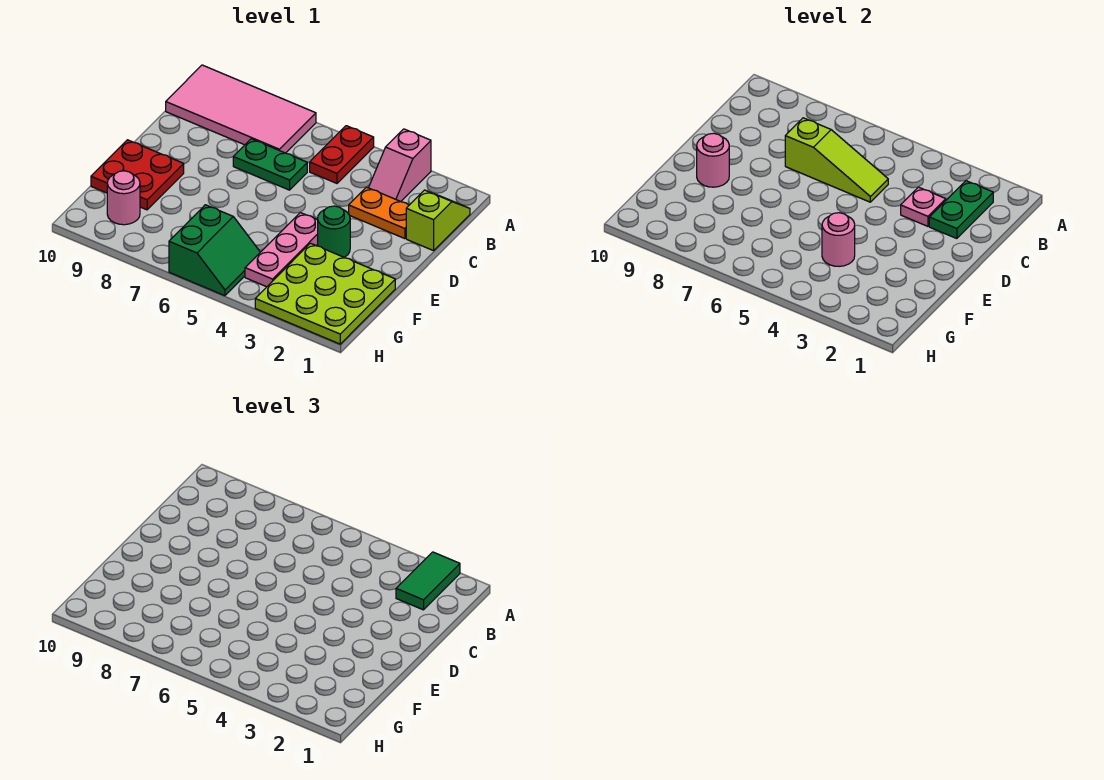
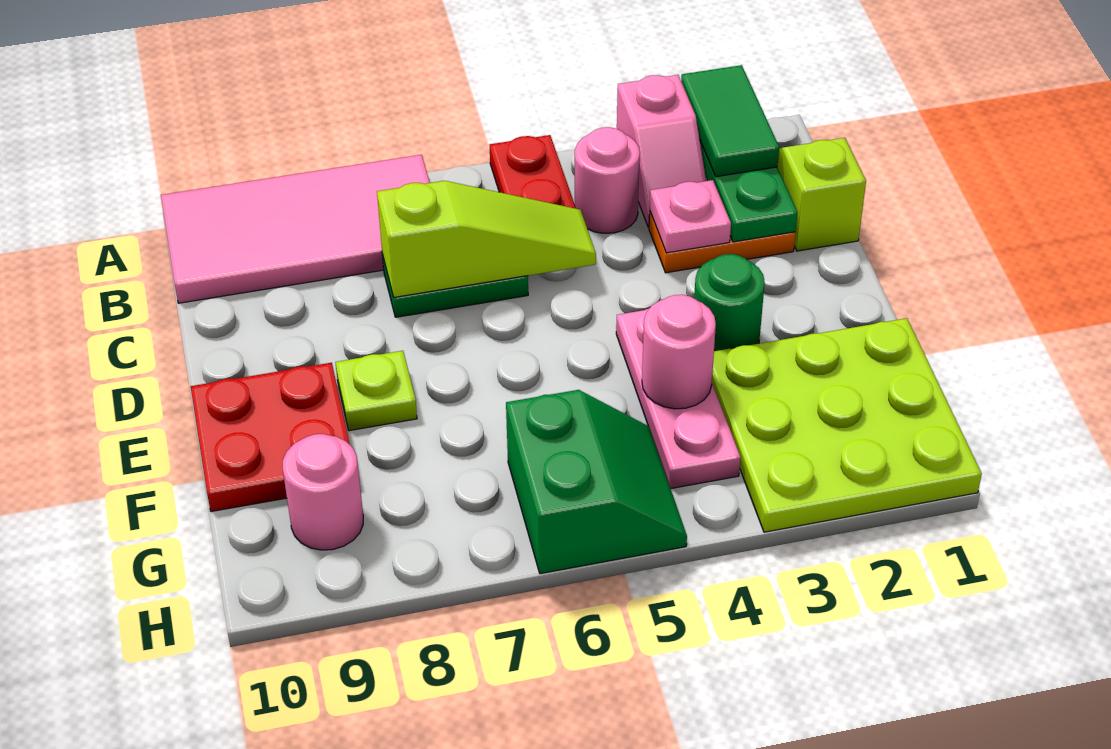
none -> lime plate E8 level 1
pink round brick E9 level 2 -> pink round brick B4 level 1

